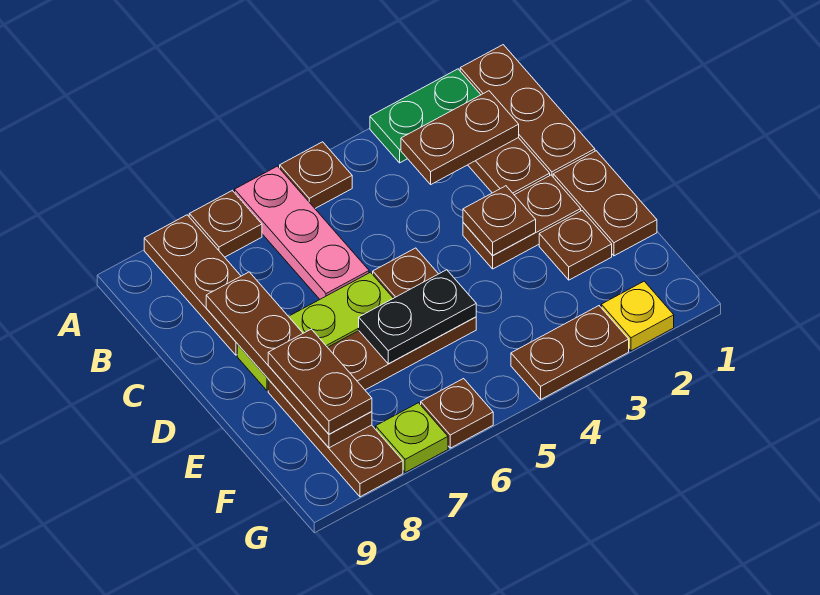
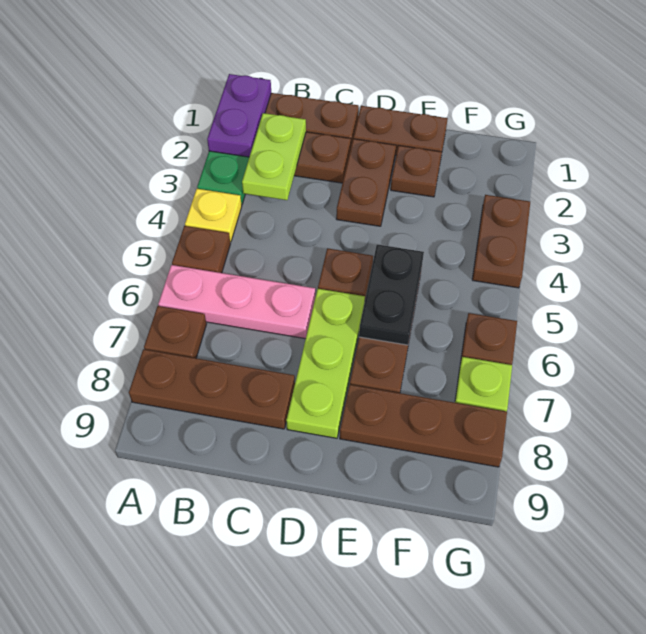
none -> purple plate A1:A2 level 2
brown plate B2:B3 level 2 -> lime plate B2:B3 level 2
brown plate C8:F8 level 2 -> none
brown plate D3 level 2 -> none
brown plate E8:F8 level 3 -> none
yellow plate G2 level 1 -> yellow plate A4 level 1

